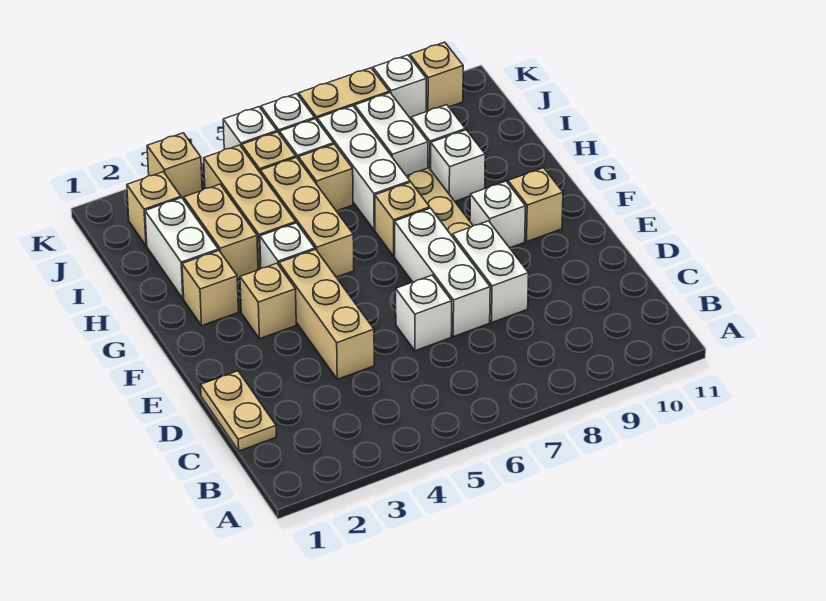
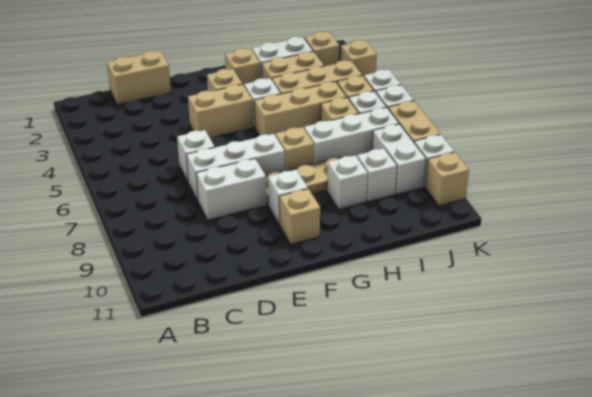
tan plate C1:D1 level 1 -> tan brick C1:D1 level 1
tan brick D4:F4 level 1 -> tan brick E4:F4 level 1
white brick I8:J8 level 1 -> white brick J8:J9 level 1

